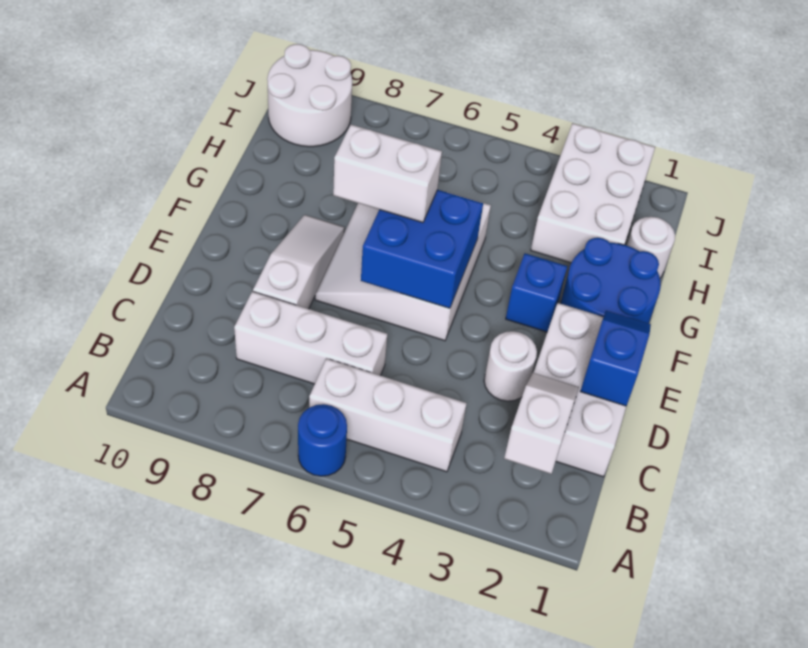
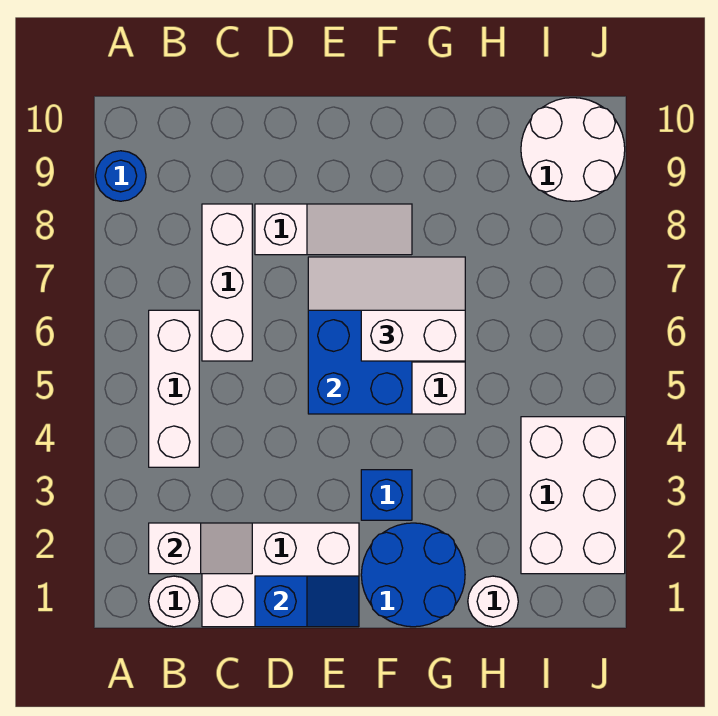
blue round brick A6 level 1 -> blue round brick A9 level 1
white round brick D3 level 1 -> white round brick B1 level 1
white brick F6:F7 level 3 -> white brick F6:G6 level 3
white brick H2:J3 level 1 -> white brick I2:J4 level 1

